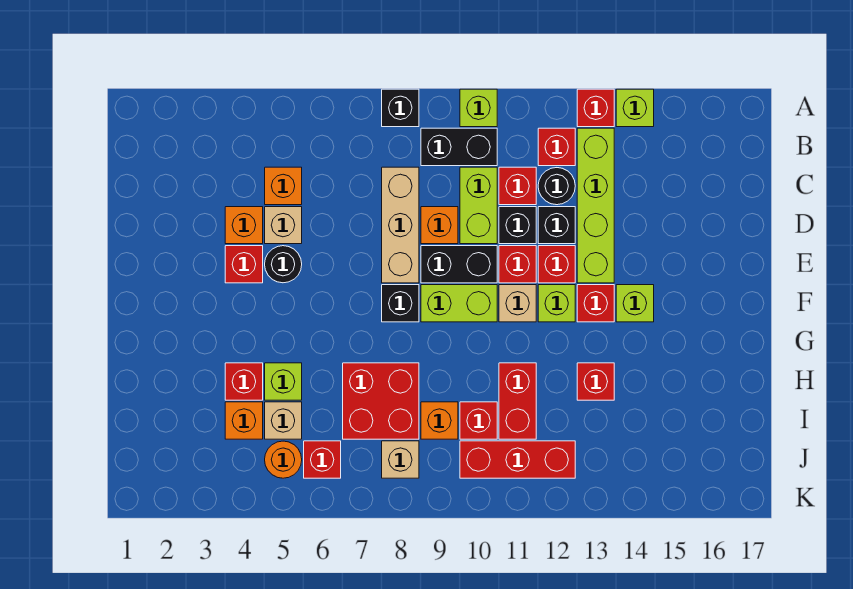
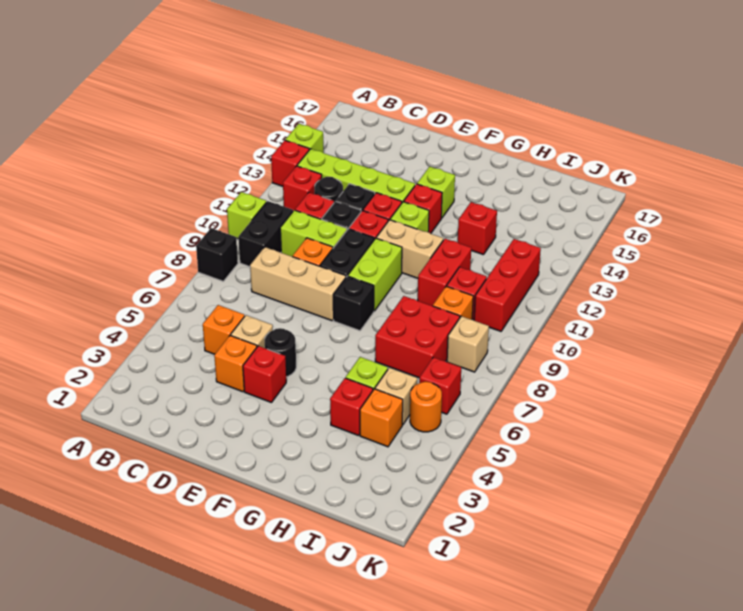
tan brick F11 level 1 -> tan brick F11:G11 level 1
red brick H11:I11 level 1 -> red brick H10:H11 level 1

